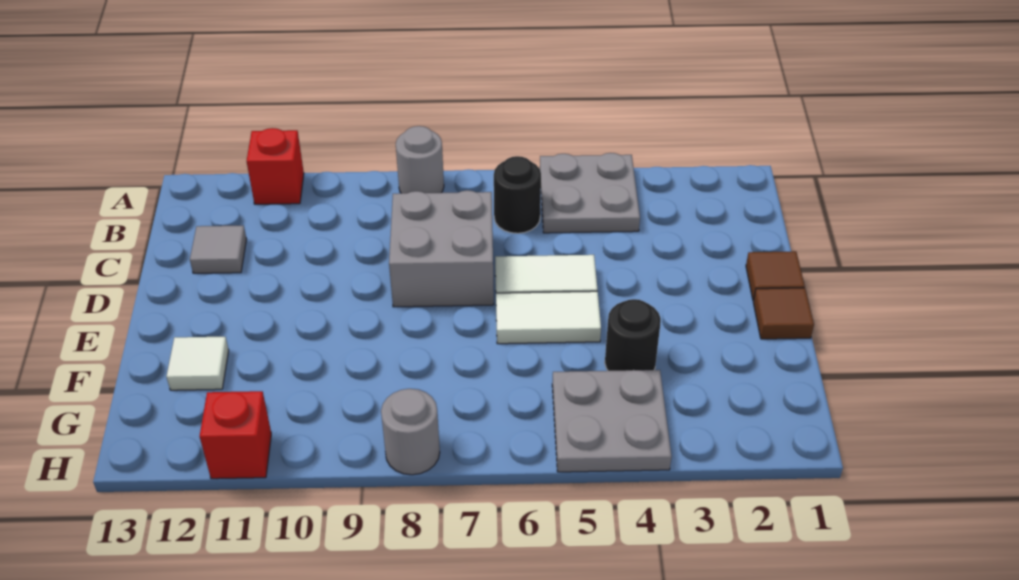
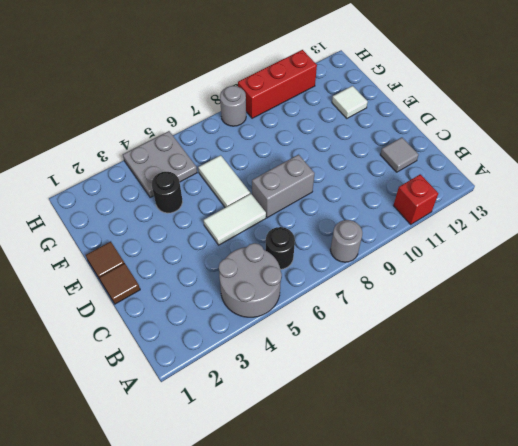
grey plate A4:B5 level 1 -> grey round brick A4:B5 level 1
grey brick C7:D8 level 1 -> grey brick D7:D8 level 1
white tile E5:E6 level 1 -> white tile E6:F6 level 1
red brick H11 level 1 -> red brick H9:H11 level 1

